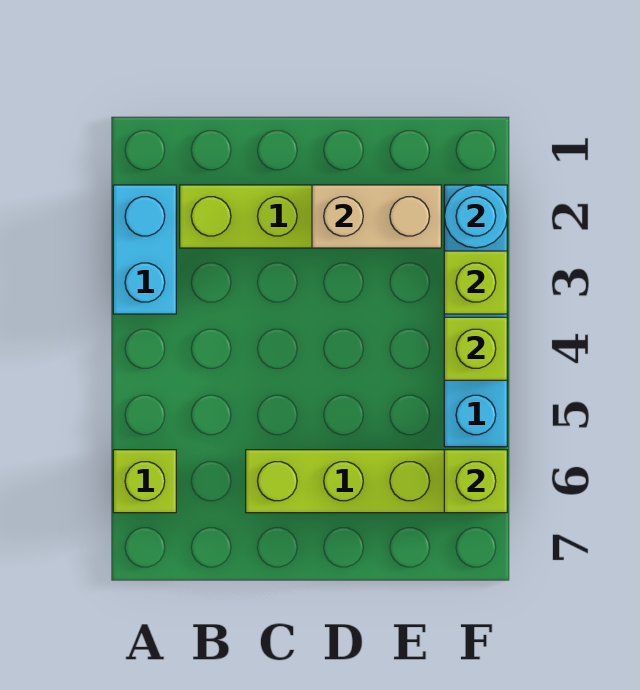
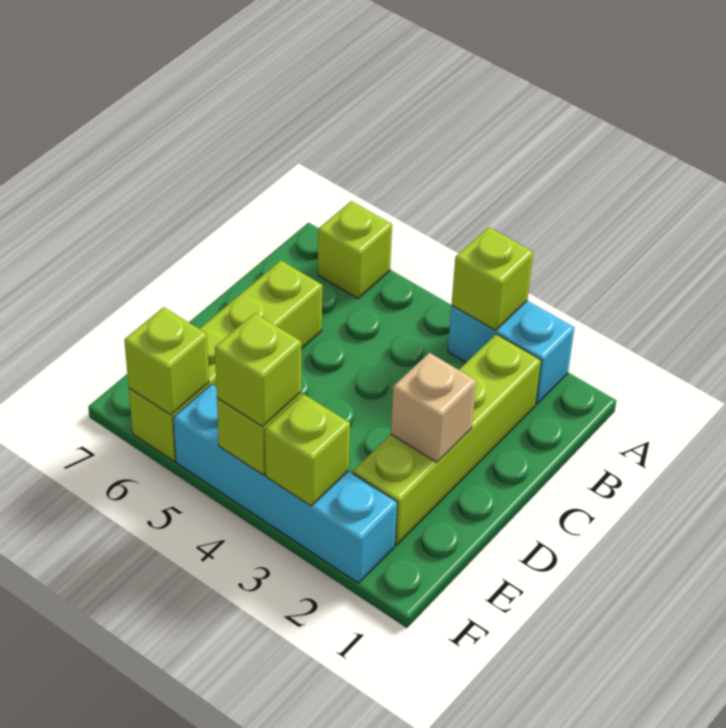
none -> lime brick A3 level 2
tan brick D2:E2 level 2 -> tan brick D2 level 2
cyan round brick F2 level 2 -> none
none -> lime brick F4 level 3

